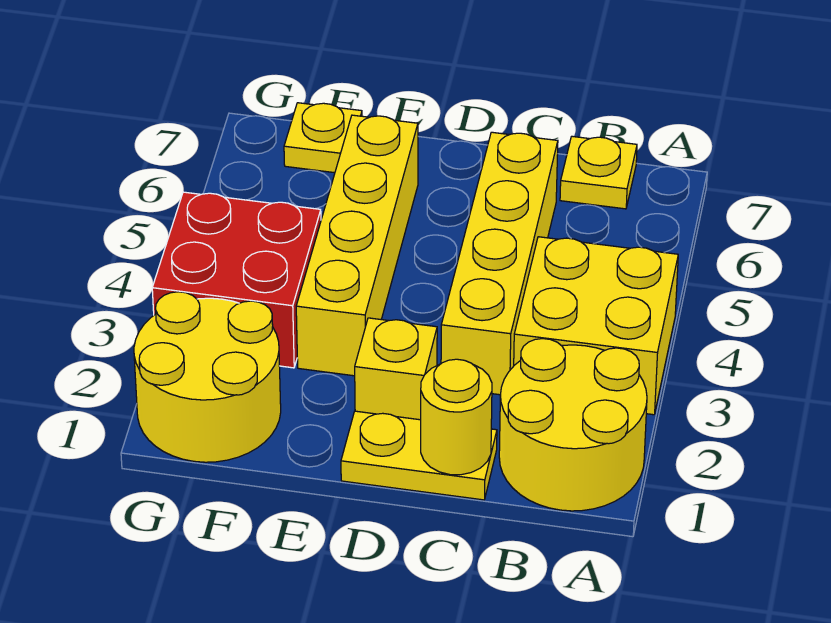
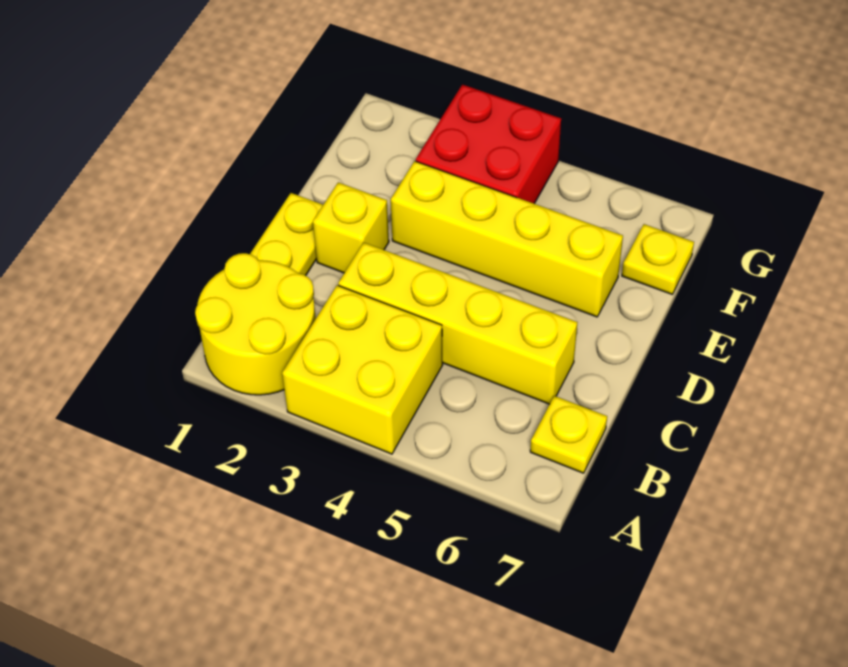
yellow round brick C1 level 2 -> none
yellow round brick F1:G2 level 1 -> none

